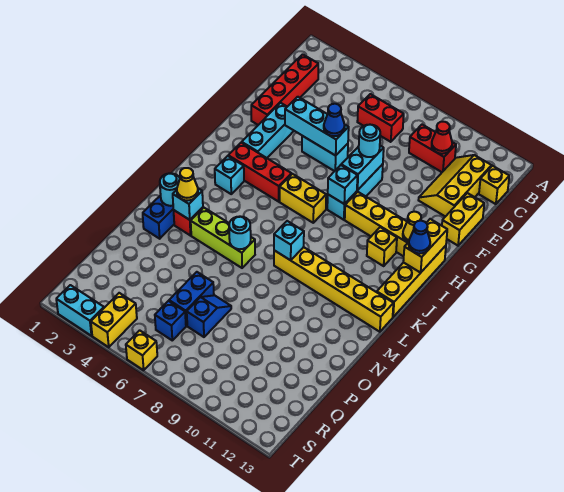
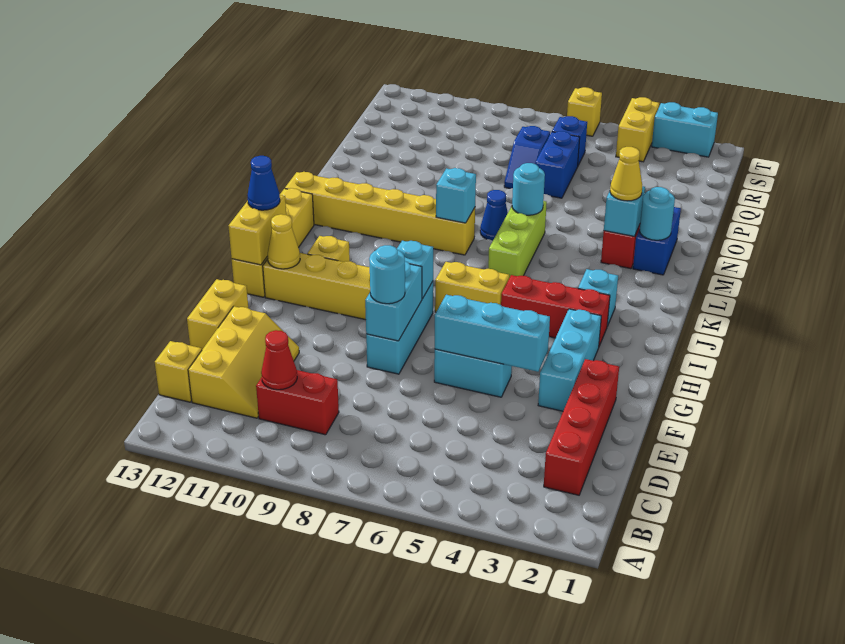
red brick C6:C7 level 1 -> none
blue cone F6 level 3 -> blue cone M7 level 1
lime brick M4:M6 level 1 -> lime brick K6:M6 level 1

